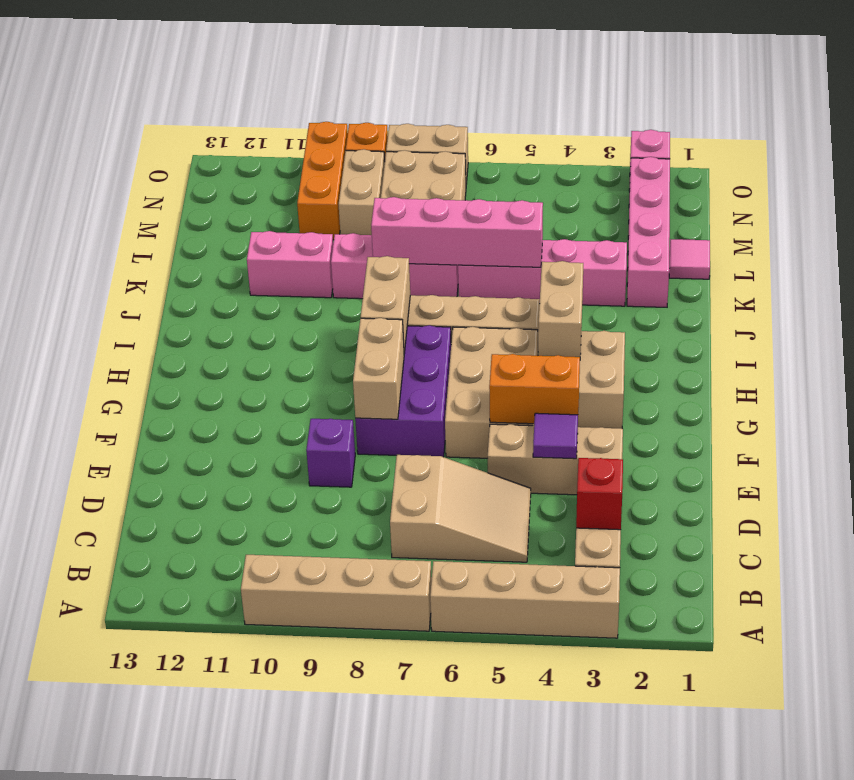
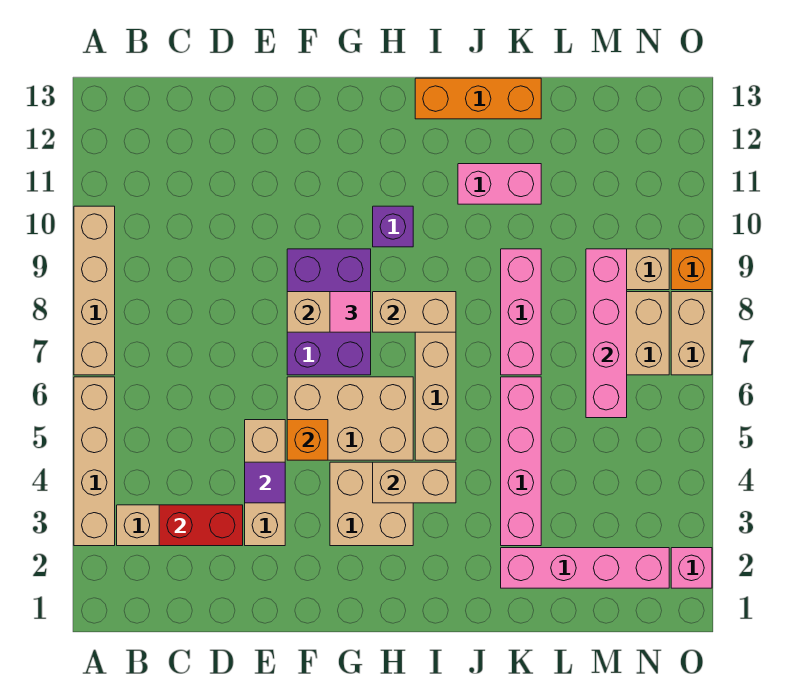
red brick C3 level 2 -> red brick C3:D3 level 2
tan slope C5:D7 level 1 top 7 -> none
purple brick E9 level 1 -> purple brick H10 level 1
orange brick F4:F5 level 2 -> orange brick F5 level 2
purple brick F7:H8 level 1 -> purple brick F7:G9 level 1
pink brick K5:K8 level 2 -> pink brick M6:M9 level 2
pink brick K10:K11 level 1 -> pink brick J11:K11 level 1
pink tile L1 level 1 -> pink tile G8 level 3
orange brick M10:O10 level 1 -> orange brick I13:K13 level 1

